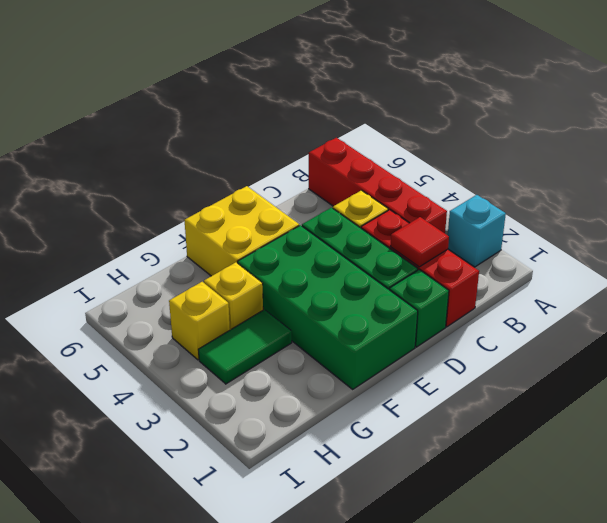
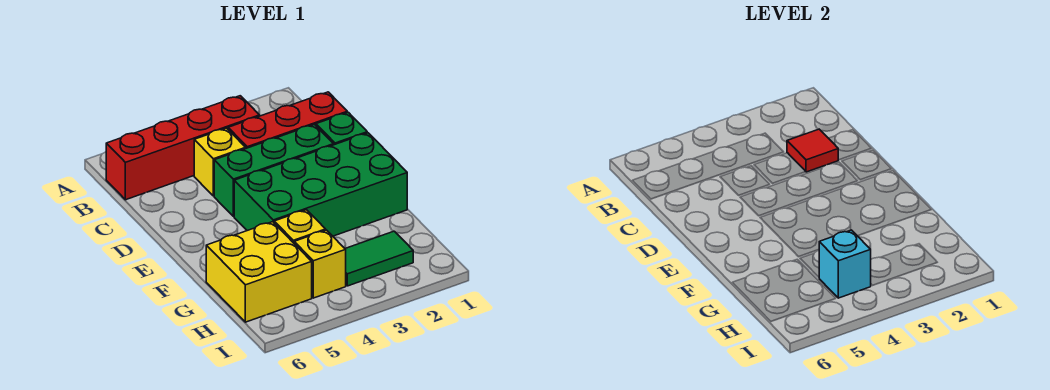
cyan brick A2 level 1 -> cyan brick H4 level 2
yellow brick E5:F6 level 1 -> yellow brick G5:H6 level 1
green tile G3:H3 level 1 -> green tile H2:H3 level 1

